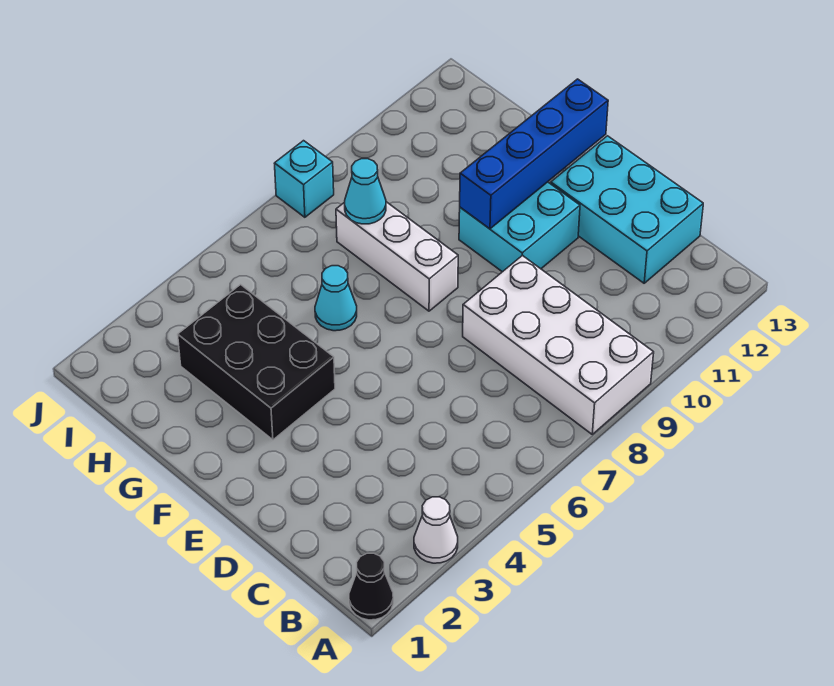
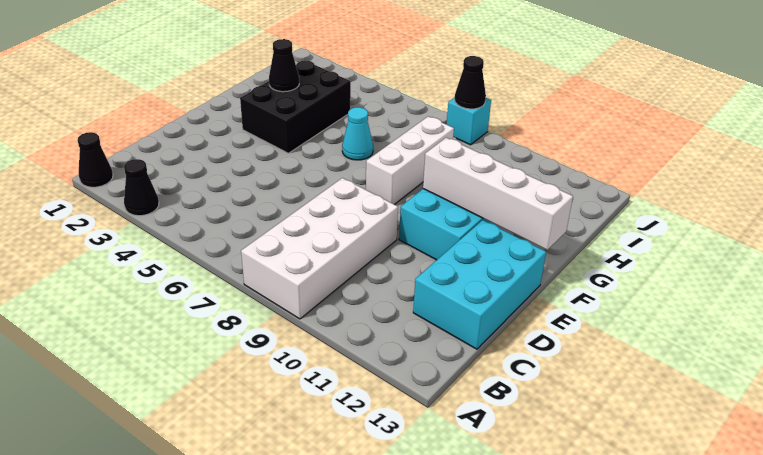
white cone A3 level 1 -> black cone A3 level 1
blue brick F10:F13 level 2 -> white brick F10:F13 level 2
none -> black cone G3 level 2
cyan cone H8 level 2 -> none
none -> black cone J8 level 2

